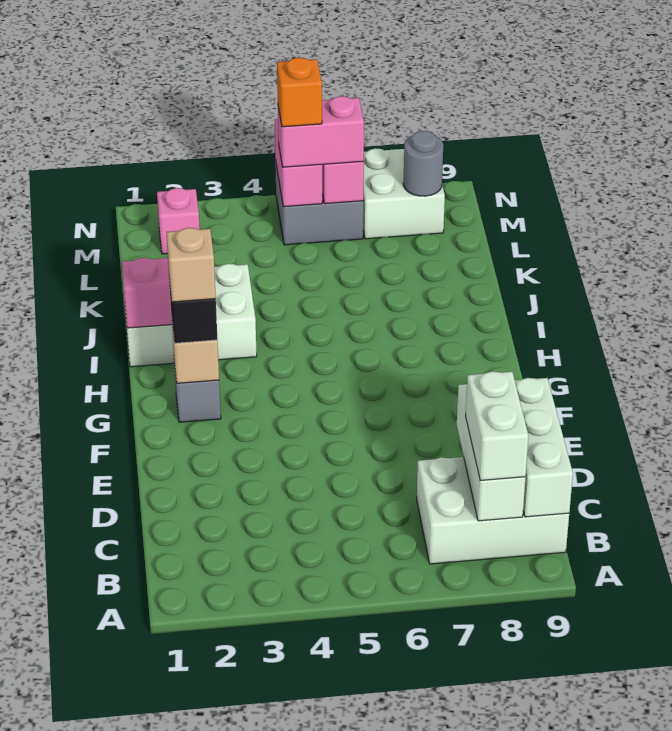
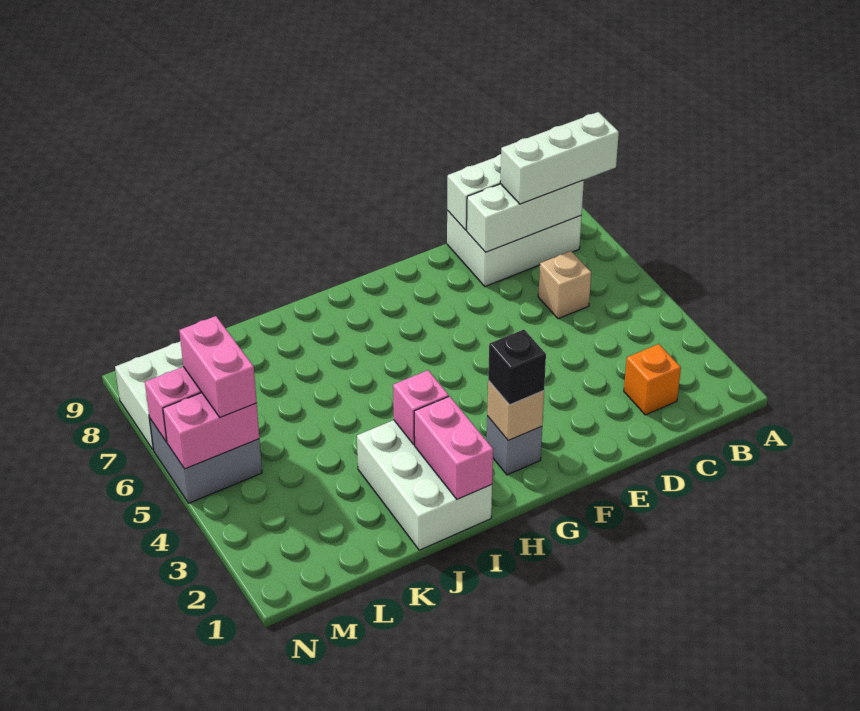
white brick B7:C9 level 1 -> white brick B8:D9 level 1
white brick B8:C8 level 3 -> white brick A8:C8 level 3
tan brick G2 level 4 -> tan brick C6 level 1
pink brick M2 level 1 -> pink brick I3 level 2
orange brick M5 level 4 -> orange brick C2 level 1
grey round brick M8 level 2 -> none

